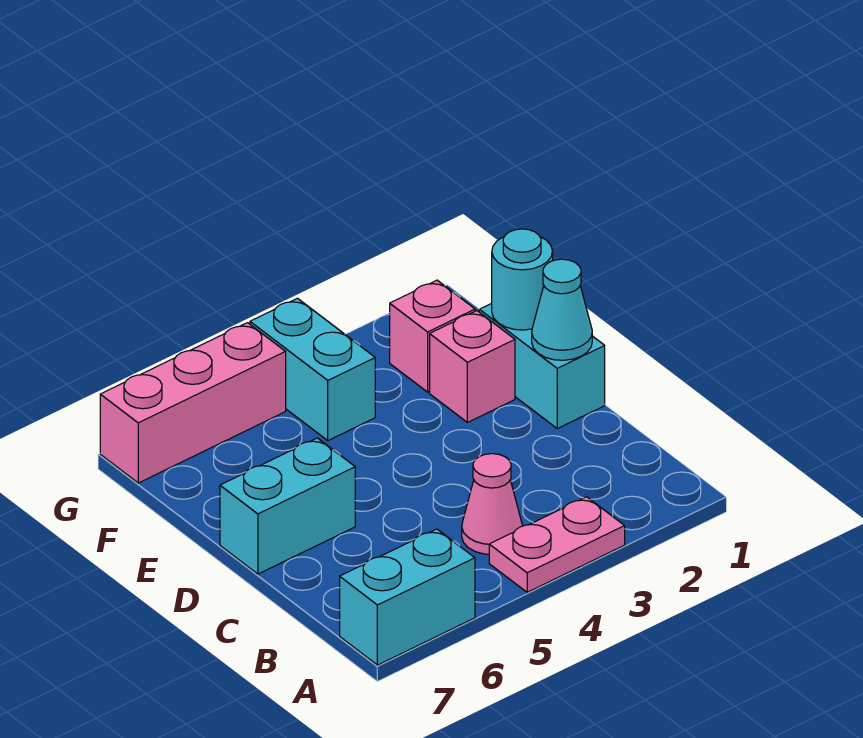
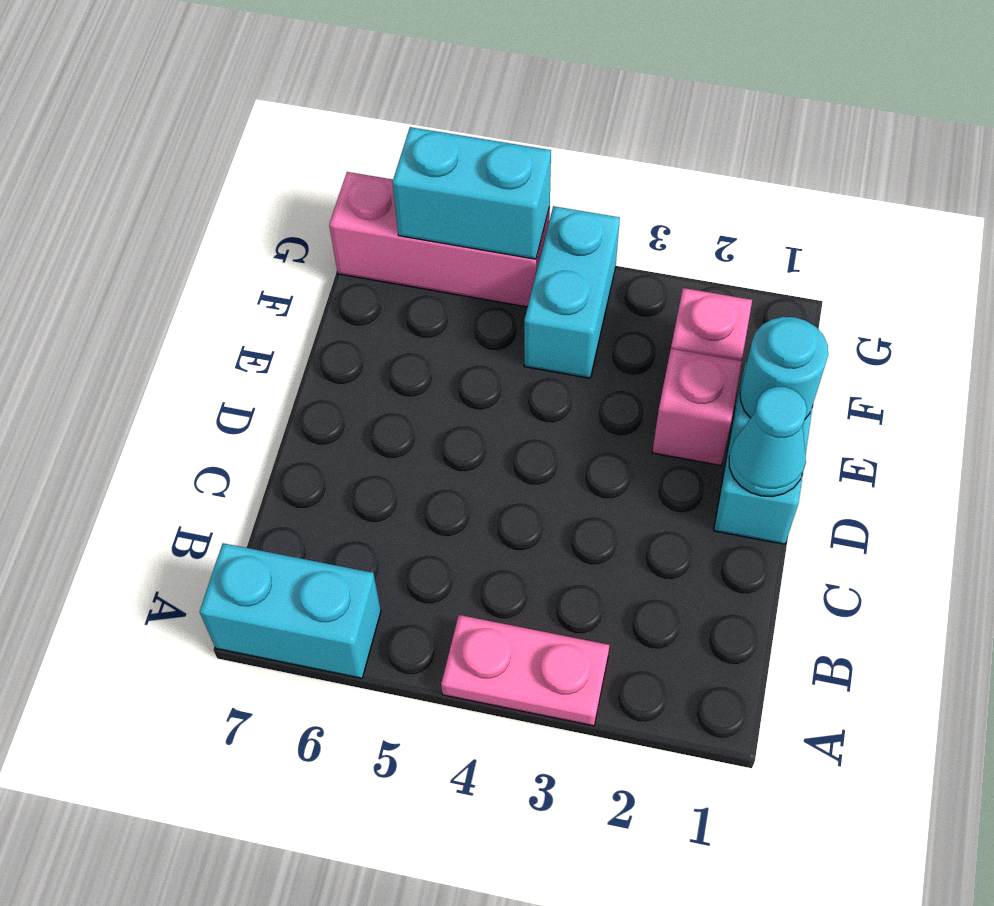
pink cone B4 level 1 -> none
cyan brick D6:D7 level 1 -> cyan brick G5:G6 level 2

